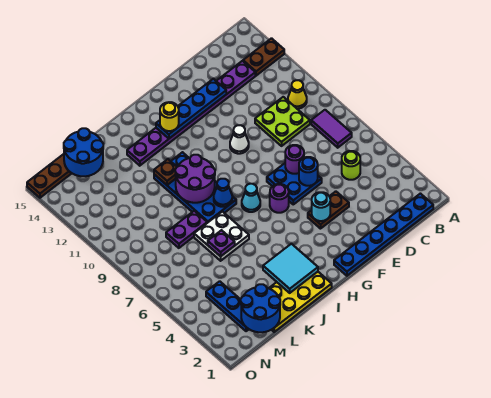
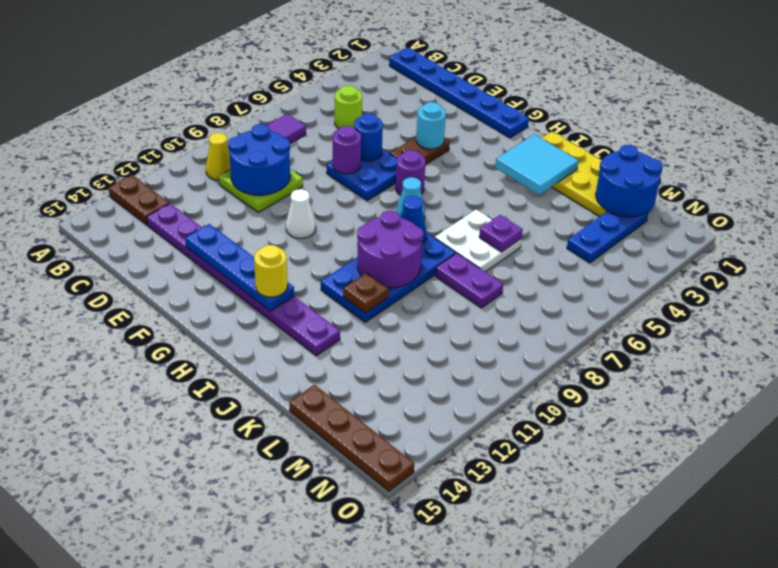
brown plate E4:F4 level 1 -> brown plate F4:F5 level 1
blue round brick L14:M15 level 2 -> blue round brick C9:D10 level 2

